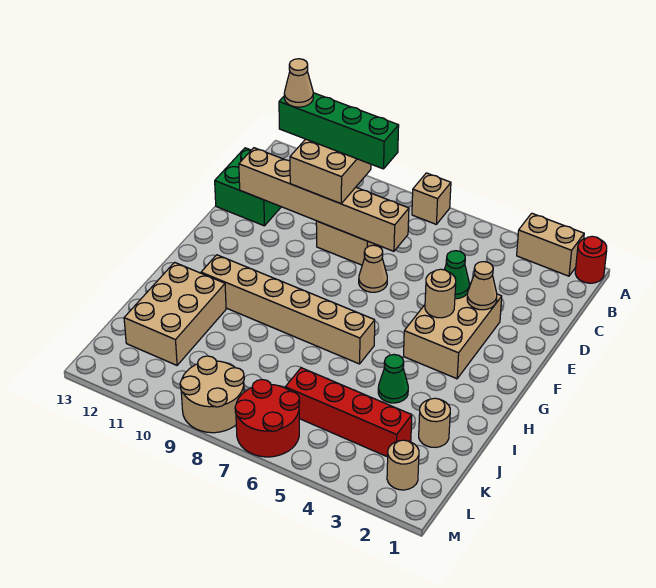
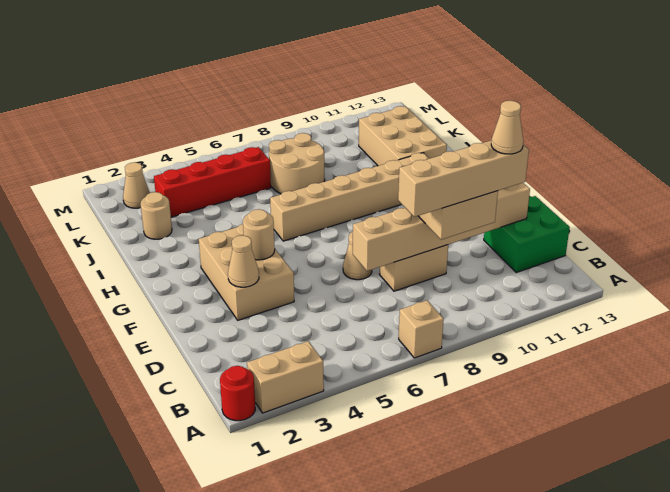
green brick C8:C11 level 4 -> tan brick C8:C11 level 4
green cone E4 level 2 -> none
green cone I4 level 1 -> none
tan round brick L2 level 1 -> tan cone L2 level 1
red round brick L6:M7 level 1 -> none
tan round brick L8:M9 level 1 -> tan round brick J7:K8 level 1

